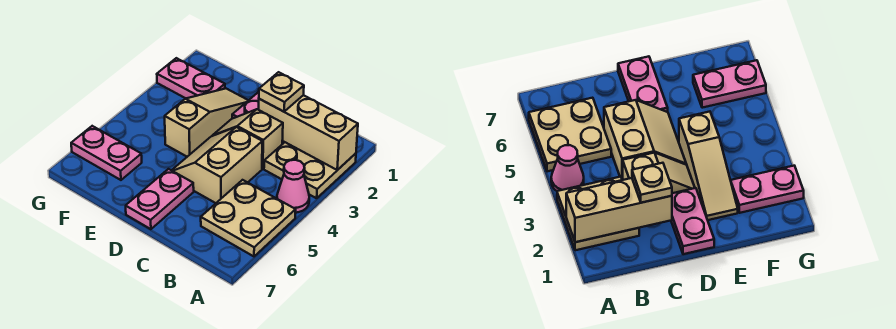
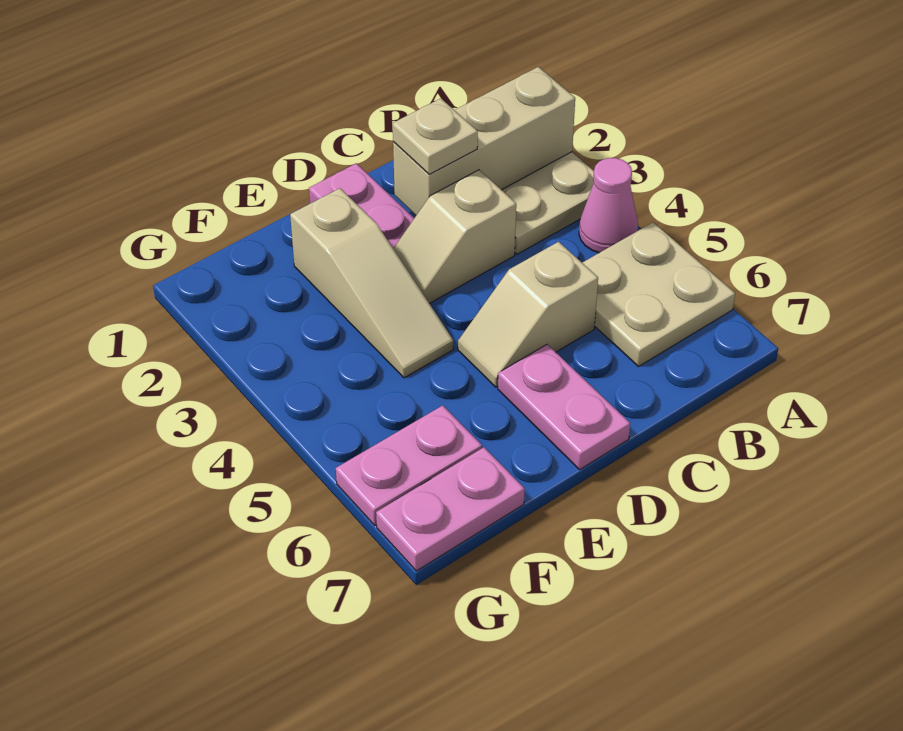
tan slope C4:D5 level 1 top C -> tan slope C5:D5 level 1 top C
tan slope E2:E4 level 1 top 4 -> tan slope E2:E4 level 1 top 2
pink plate F2:G2 level 1 -> pink plate F7:G7 level 1

